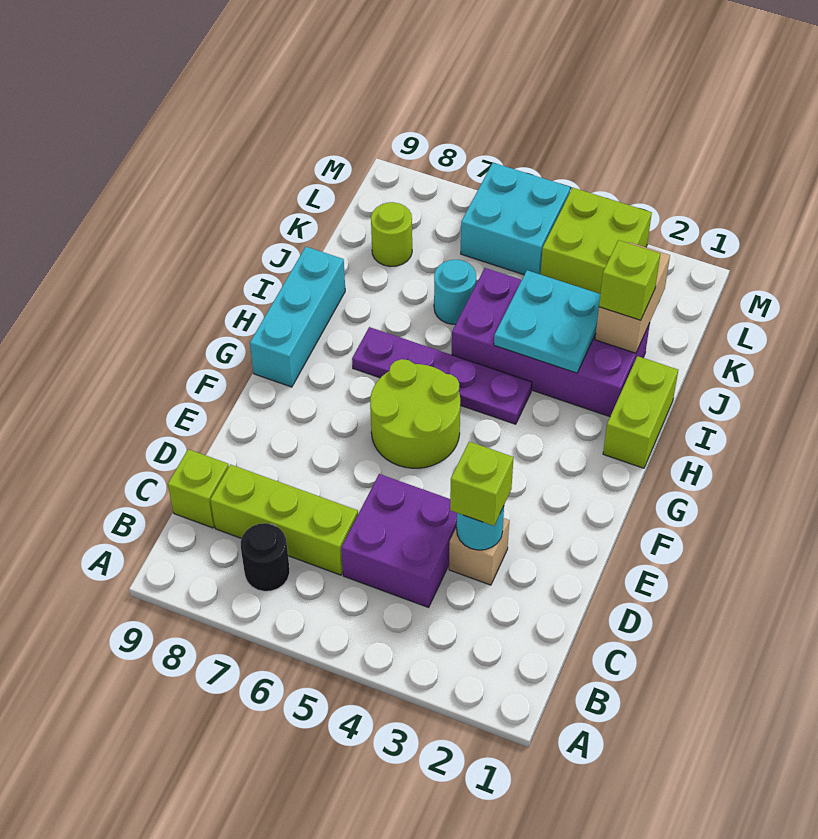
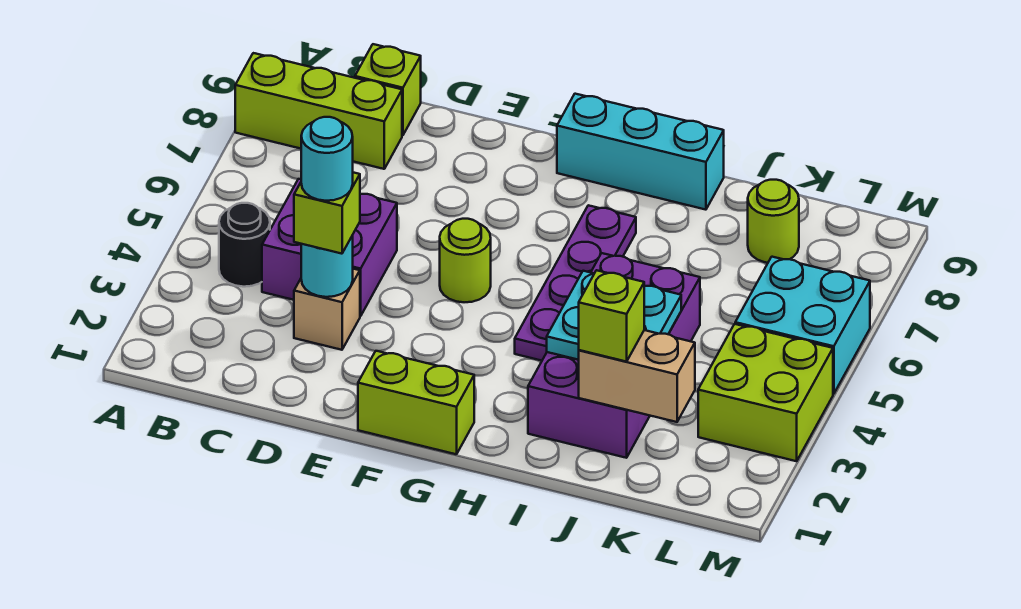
black round brick B7 level 1 -> black round brick B4 level 1
lime brick C6:C8 level 1 -> lime brick A8:C8 level 1
lime round brick F5:G6 level 1 -> lime round brick F5 level 1
lime brick H1:I1 level 1 -> lime brick F1:G1 level 1
cyan round brick J6 level 1 -> cyan round brick D3 level 4

